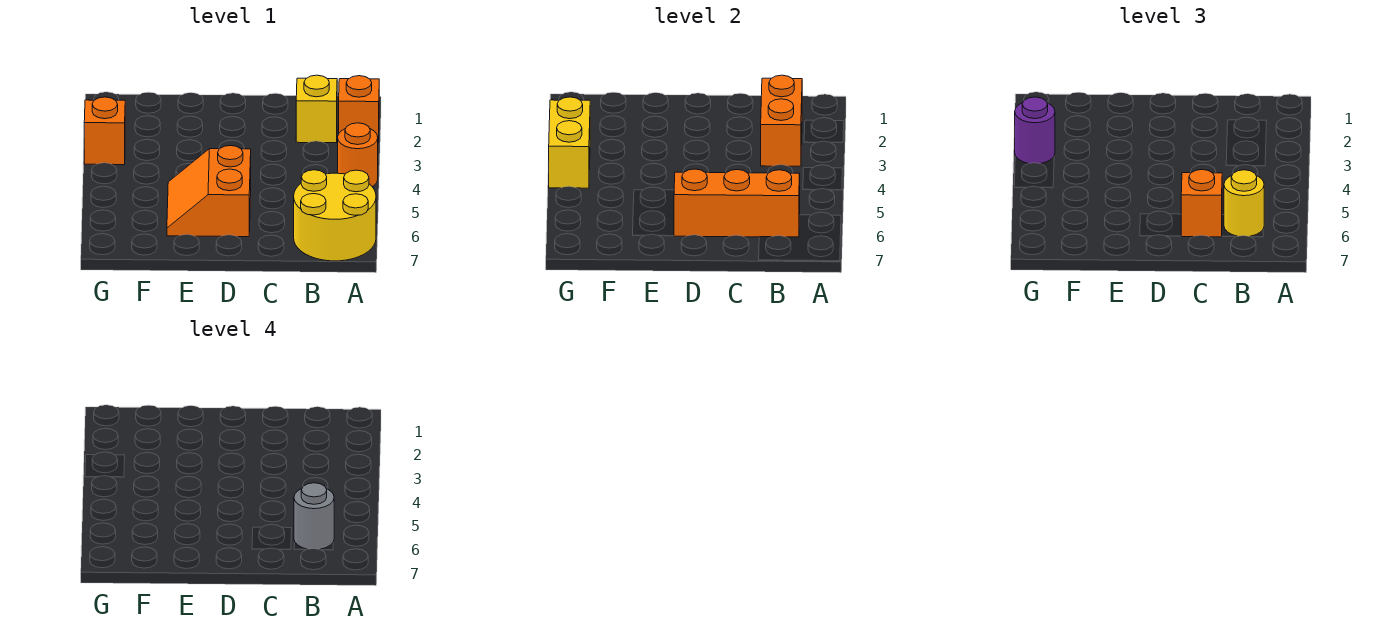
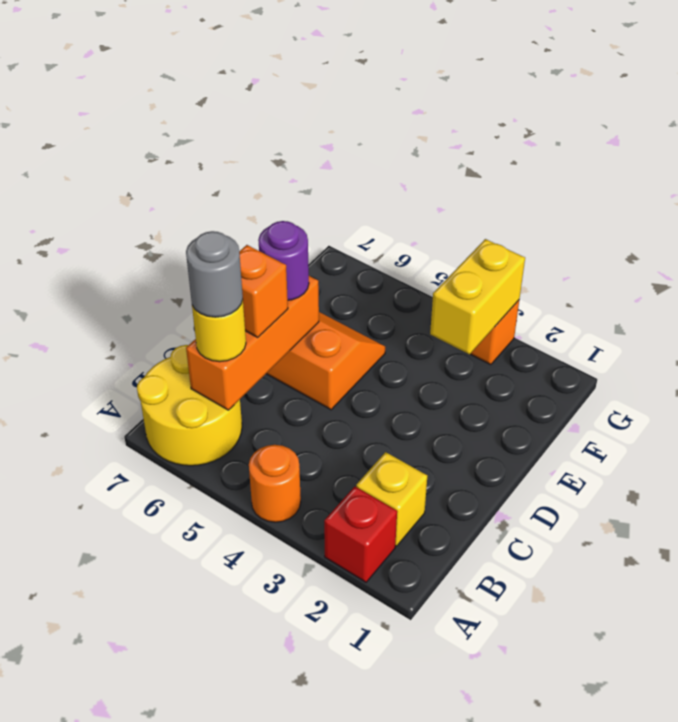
orange brick A2 level 1 -> red brick A2 level 1
orange brick B2:B3 level 2 -> none
yellow brick G3:G4 level 2 -> yellow brick F3:G3 level 2
purple round brick G3 level 3 -> purple round brick D6 level 3

